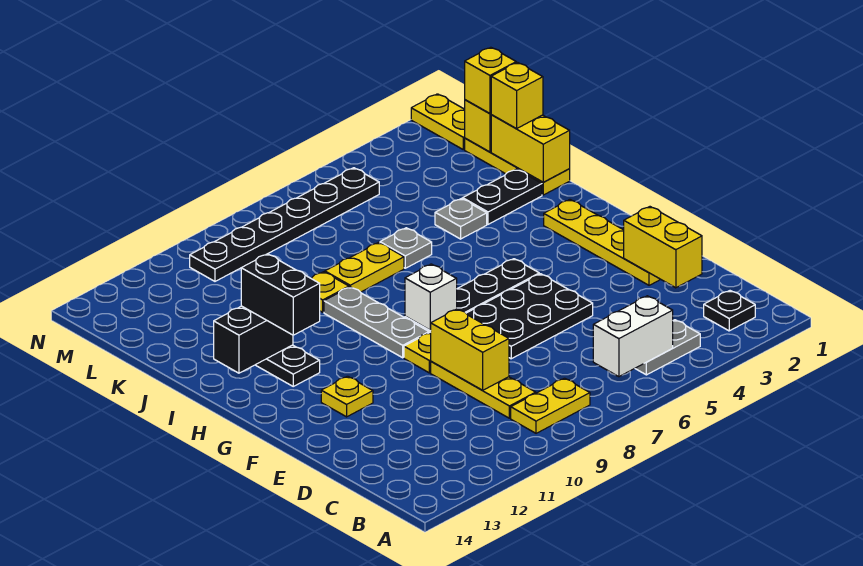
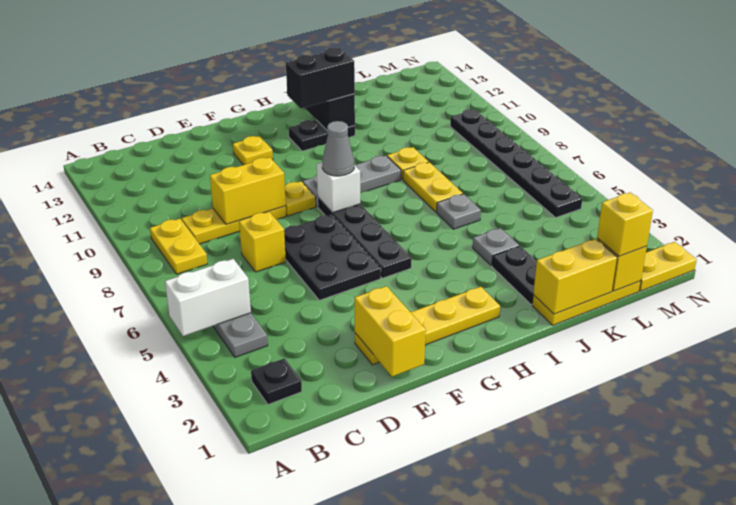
white brick B5:B6 level 2 -> white brick A5:B5 level 2
yellow brick D2:E2 level 2 -> yellow brick E1:E2 level 2
none -> grey cone G8 level 3
yellow brick K1 level 3 -> yellow brick D7 level 1

